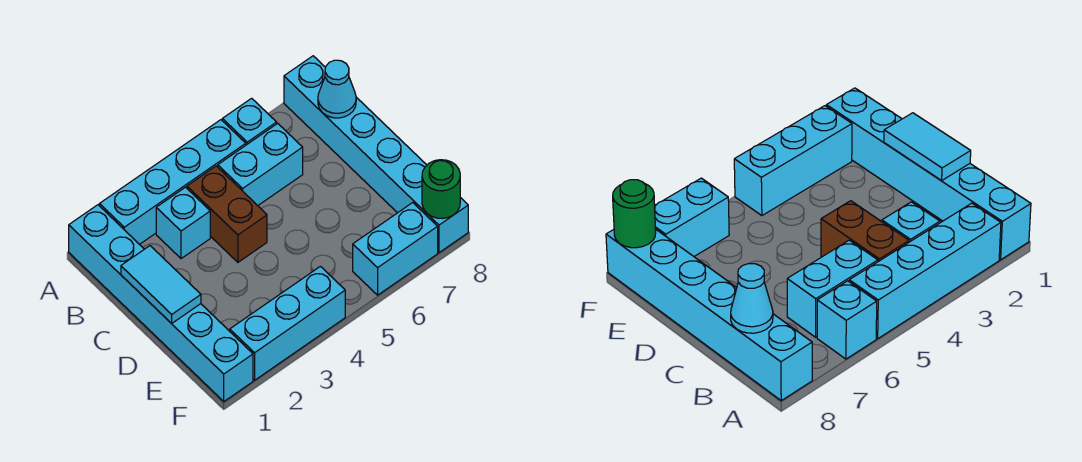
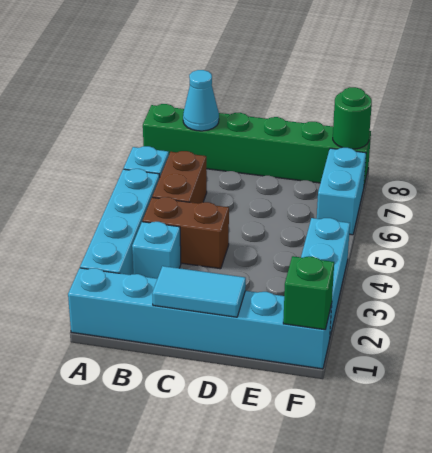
cyan brick A8:F8 level 1 -> green brick A8:F8 level 1
cyan brick B5:B6 level 1 -> brown brick B5:B6 level 1
none -> green brick F1 level 2

